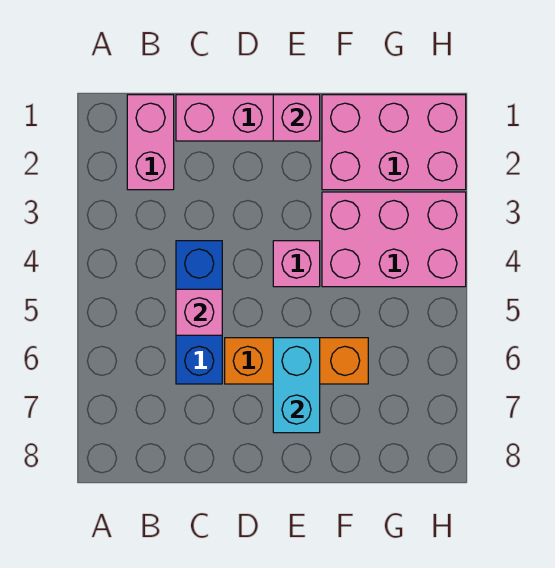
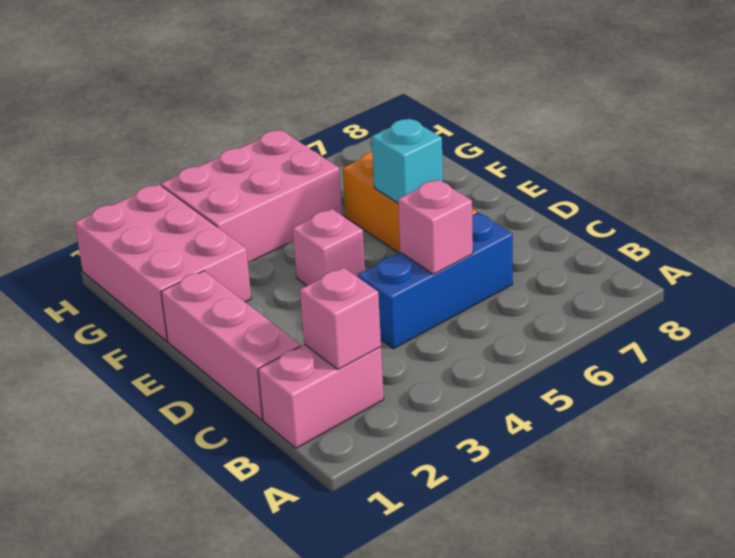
pink brick E1 level 2 -> pink brick B2 level 2
cyan brick E6:E7 level 2 -> cyan brick E6 level 2
pink brick F3:H4 level 1 -> pink brick G3:H5 level 1

